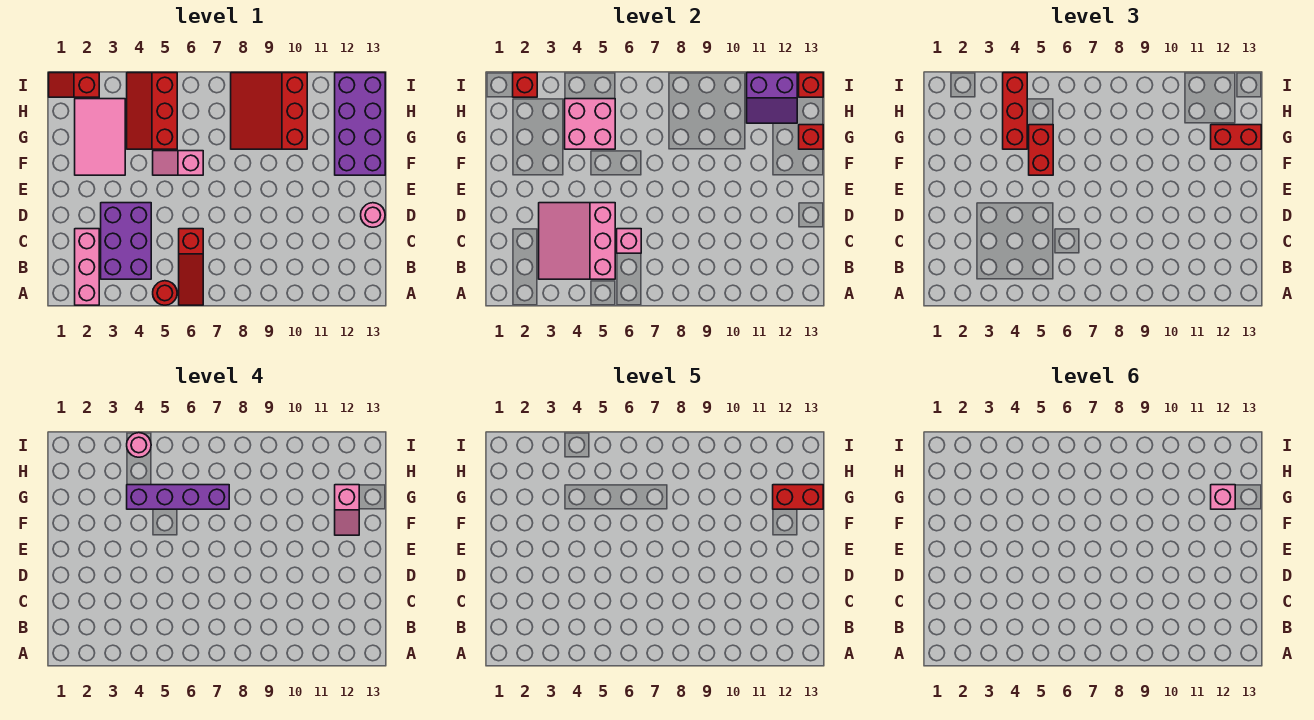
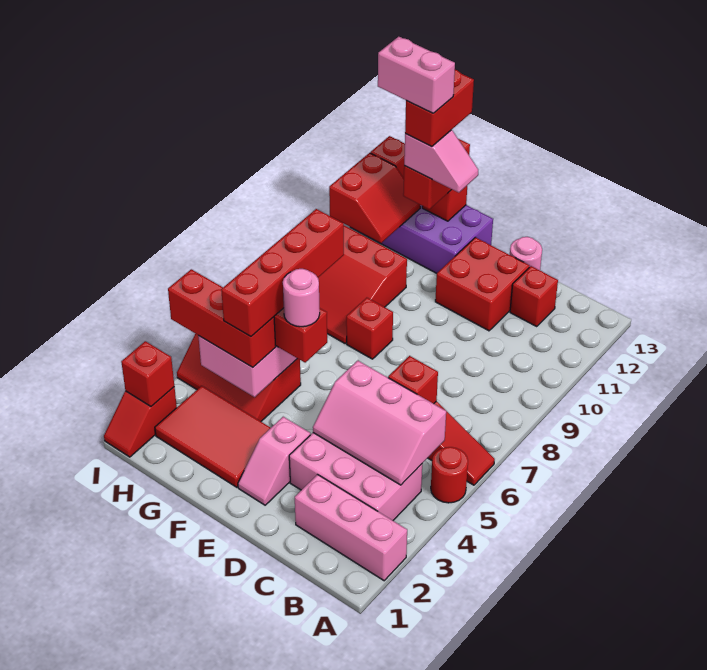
purple brick B3:D4 level 1 -> pink brick B3:D4 level 1
pink slope B3:D5 level 2 top 5 -> pink slope B4:D5 level 2 top 5
pink brick C6 level 2 -> red brick C6 level 2
none -> red brick C12 level 1
none -> red brick D11:E12 level 1
pink tile F2:H3 level 1 -> red tile F2:H3 level 1
pink slope F5:F6 level 1 top 6 -> pink slope E2:E3 level 1 top 3
none -> red brick F8 level 1
purple brick G4:G7 level 4 -> red brick G4:G7 level 4
pink brick G12 level 6 -> pink brick G12:H12 level 6
purple slope H11:I12 level 2 top I -> red slope H11:I12 level 2 top I
pink round brick I4 level 4 -> pink round brick F5 level 4

